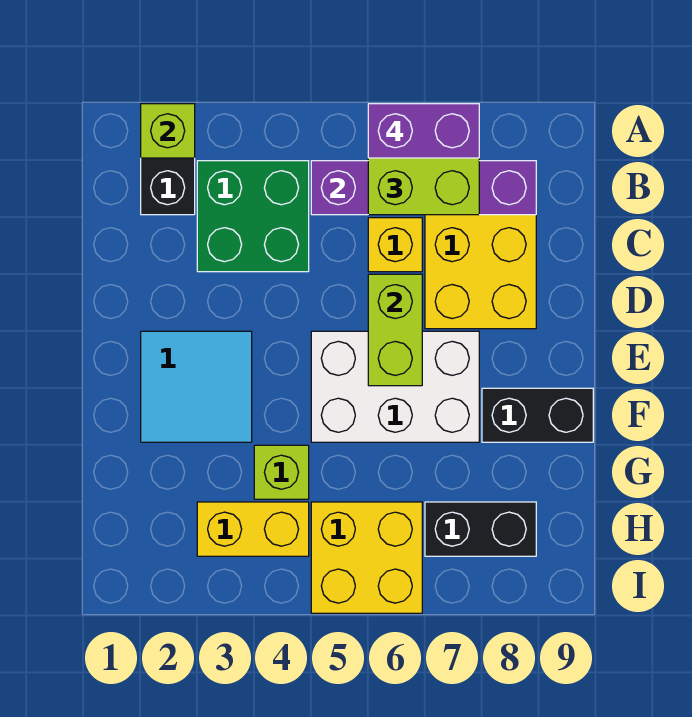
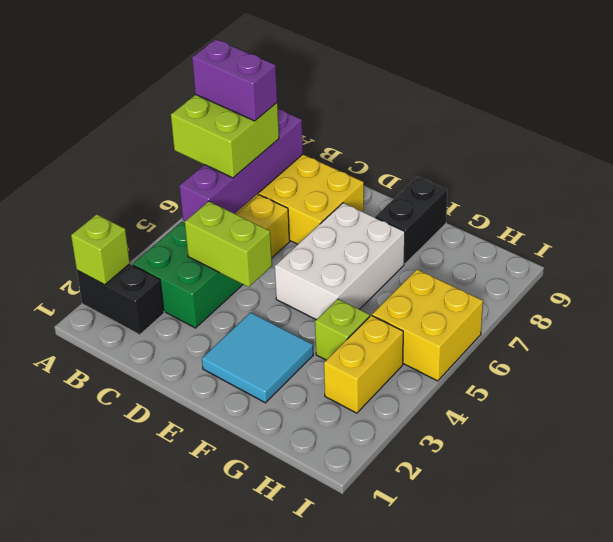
purple brick A6:A7 level 4 -> purple brick A7:B7 level 4
lime brick D6:E6 level 2 -> lime brick C4:D4 level 2
black brick H7:H8 level 1 -> none

